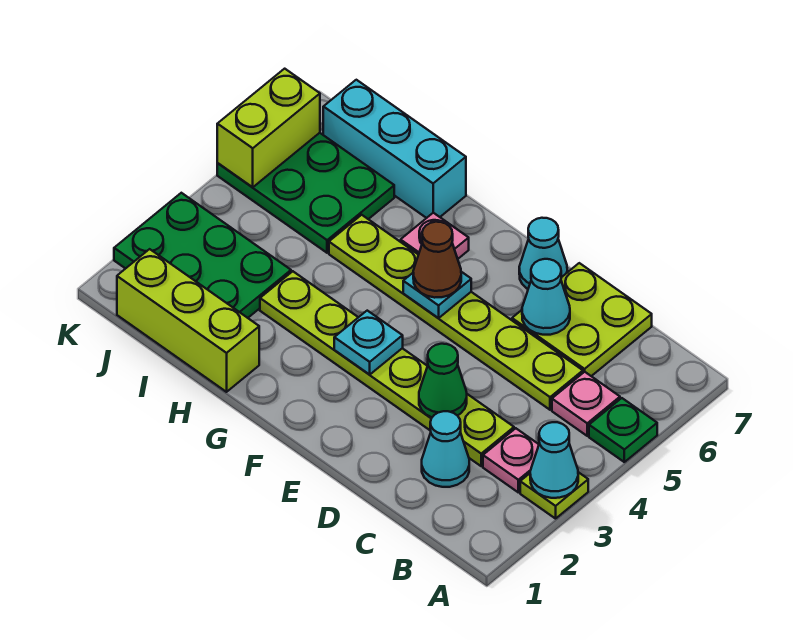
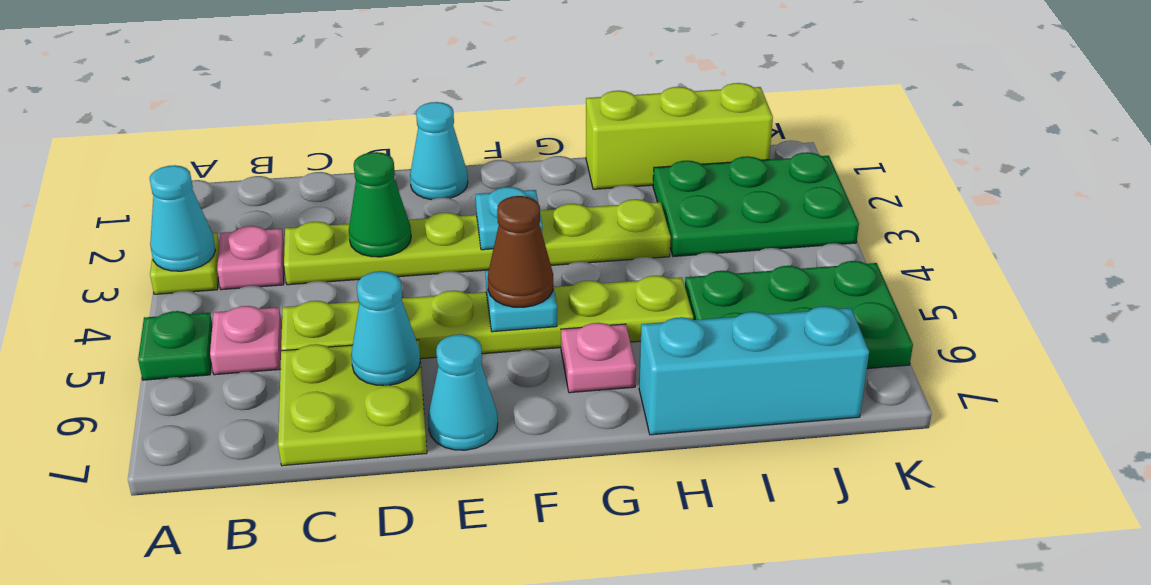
cyan cone C2 level 1 -> cyan cone E1 level 1
lime brick K5:K6 level 2 -> none

